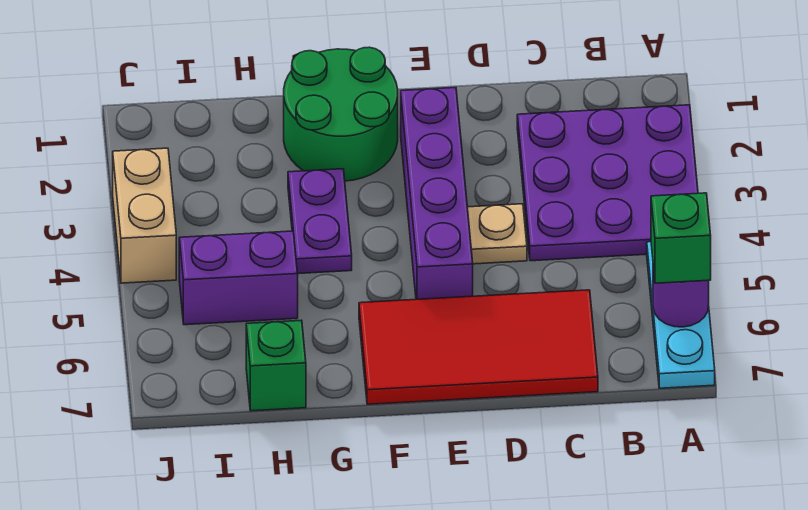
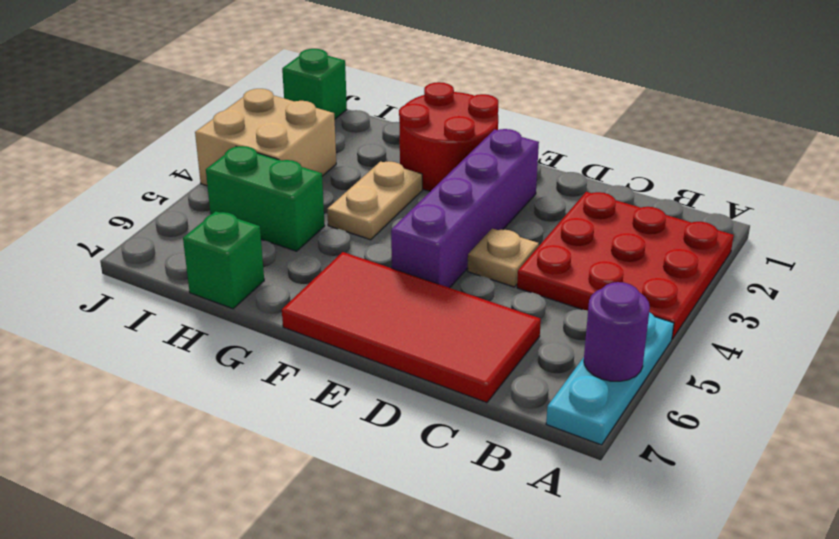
purple plate A2:C4 level 1 -> red plate A2:C4 level 1
green brick A6 level 3 -> green brick J1 level 1
green round brick F1:G2 level 1 -> red round brick F1:G2 level 1
purple plate G3:G4 level 1 -> tan plate G3:G4 level 1
purple brick H5:I5 level 1 -> green brick H5:I5 level 1
tan brick J3:J4 level 1 -> tan brick I3:J4 level 1

